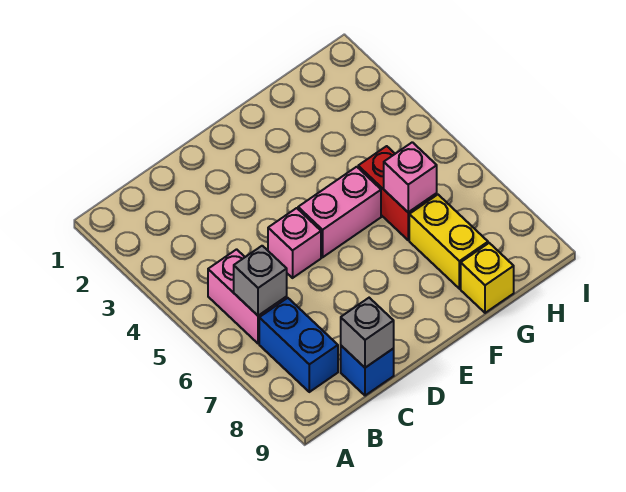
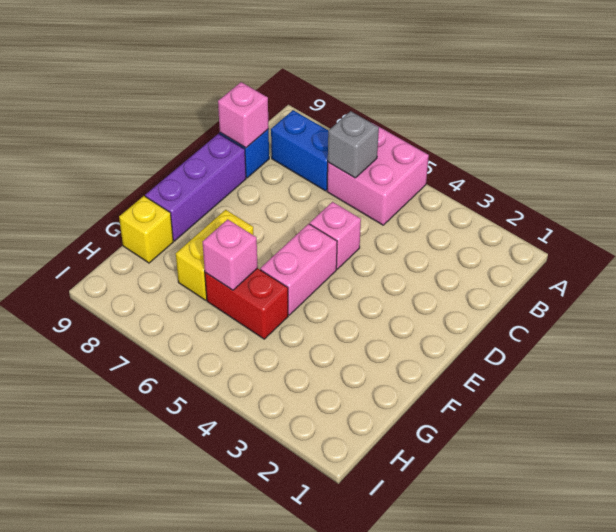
pink brick B5:B6 level 1 -> pink brick A5:B6 level 1
grey brick C9 level 2 -> pink brick C9 level 2
none -> purple brick D9:F9 level 1
yellow brick G7:G8 level 1 -> yellow brick F7:G7 level 1

